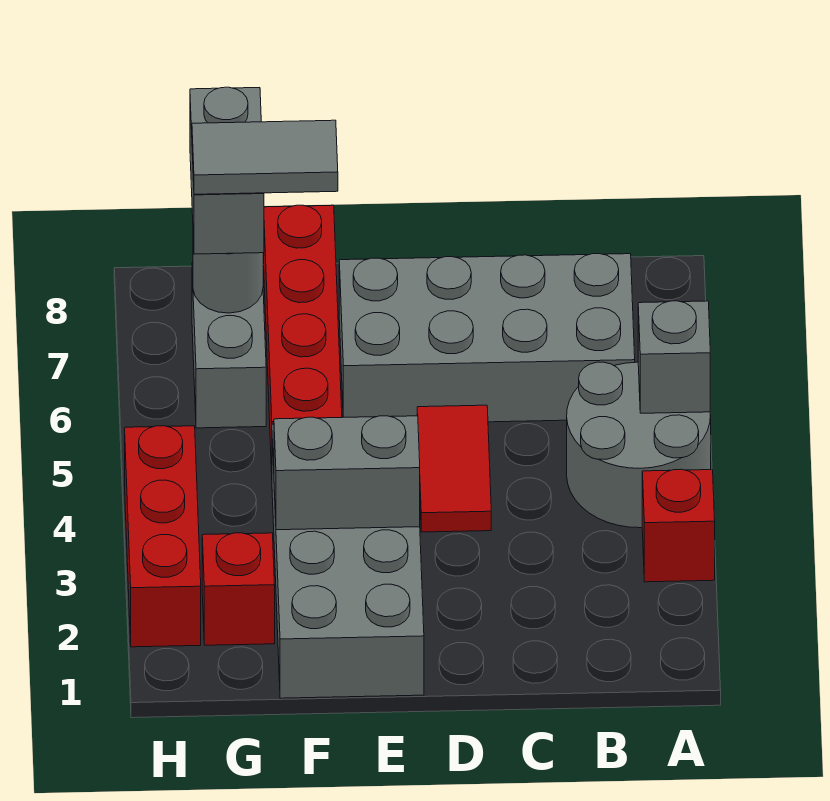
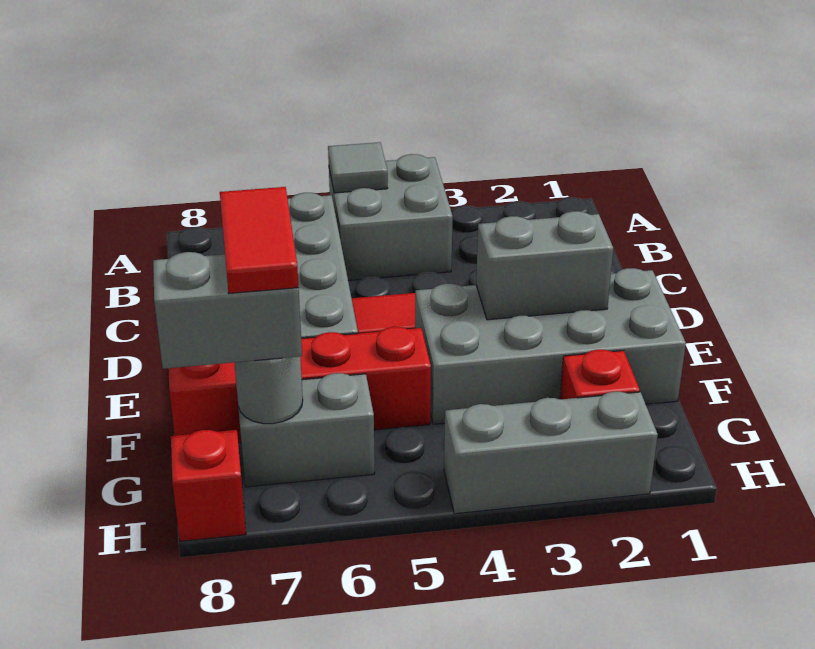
red brick A3 level 1 -> red brick H8 level 1
grey round brick A4:B5 level 1 -> grey brick A4:B5 level 1
grey brick A5 level 2 -> grey tile A5 level 2
grey brick E3:F3 level 2 -> grey brick E2:E3 level 2
grey tile F7:G7 level 4 -> red tile F7:G7 level 4
red brick H2:H4 level 1 -> grey brick H2:H4 level 1

